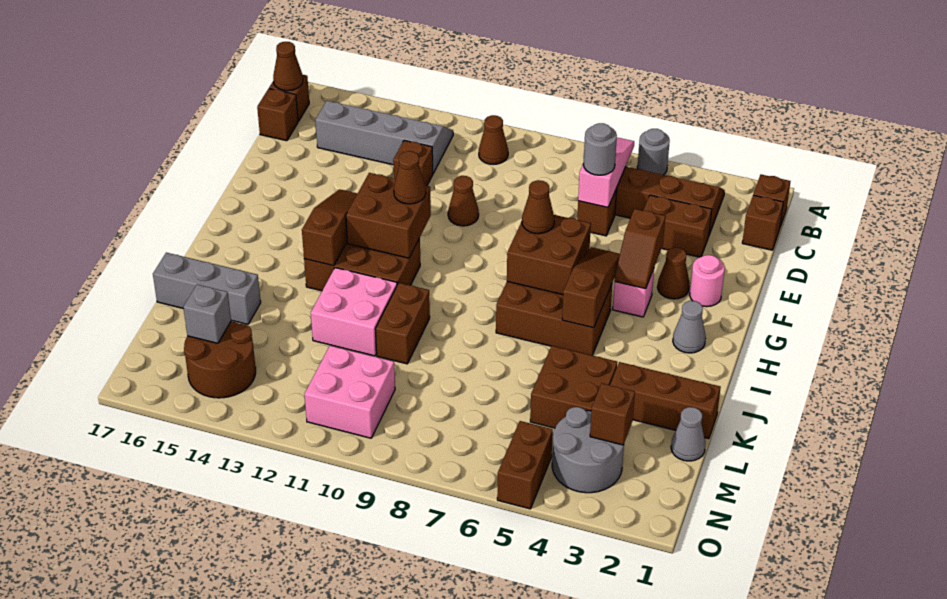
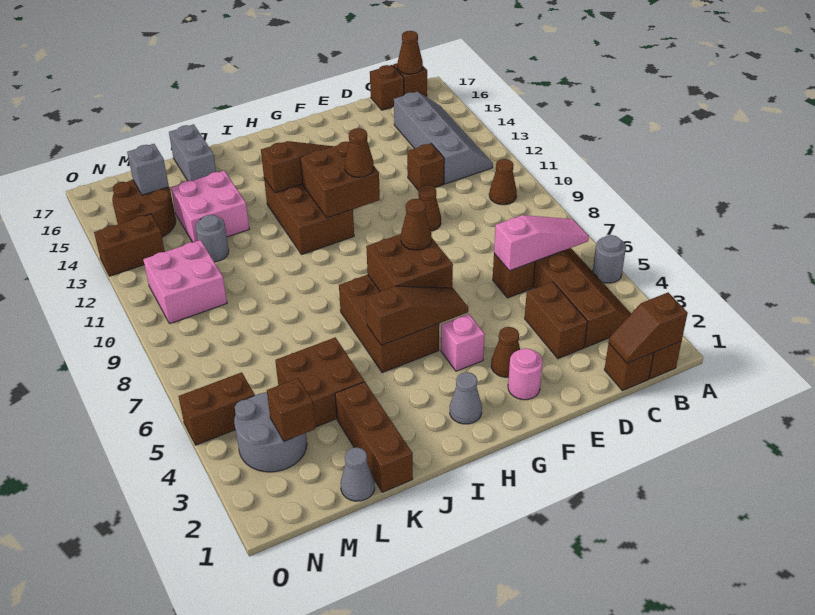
grey round brick D6 level 3 -> grey round brick L12 level 1
brown slope F4:G4 level 2 top F -> brown slope B1:C1 level 2 top B
brown brick J10:K10 level 1 -> brown brick N13:O13 level 1
pink brick J11:K12 level 1 -> pink brick K13:L14 level 1
grey brick K15:K17 level 1 -> grey brick K16:K17 level 1

